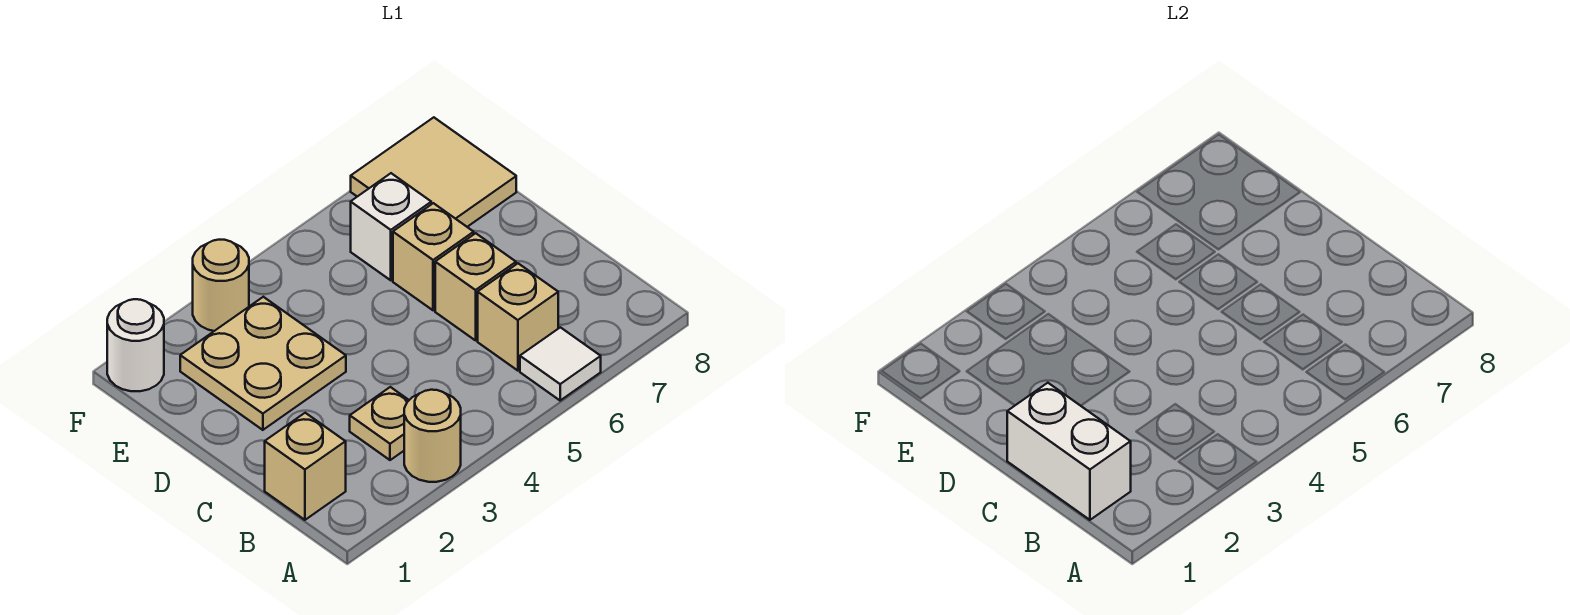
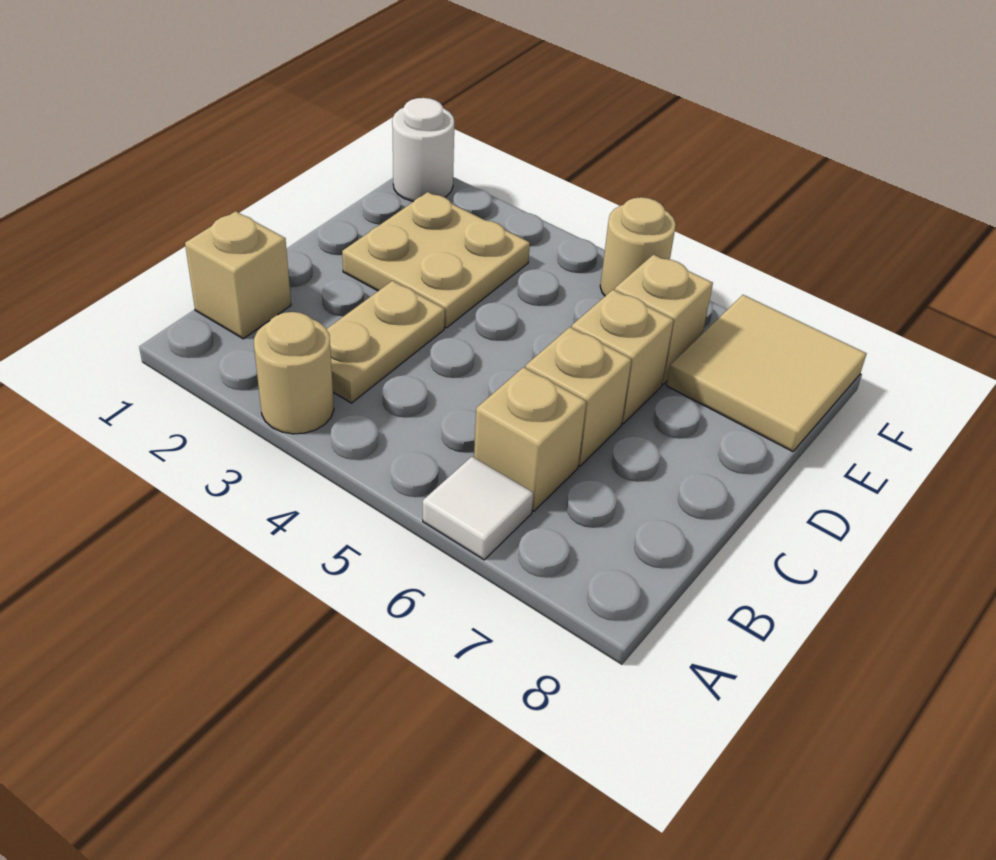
white brick B1:C1 level 2 -> none
tan plate B3 level 1 -> tan plate B3:C3 level 1
white brick E6 level 1 -> tan brick E6 level 1
tan round brick F3 level 1 -> tan round brick F5 level 1

